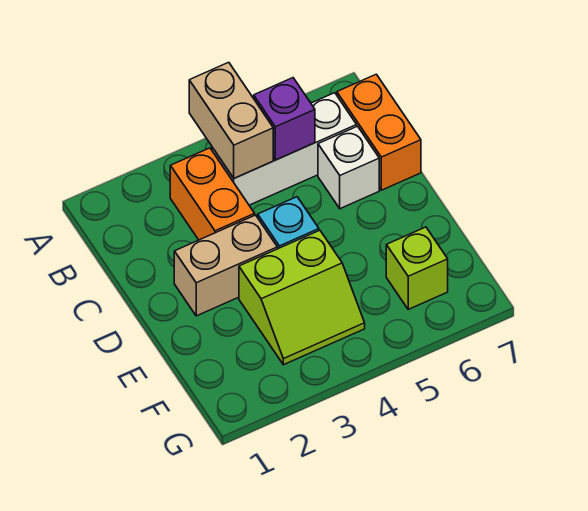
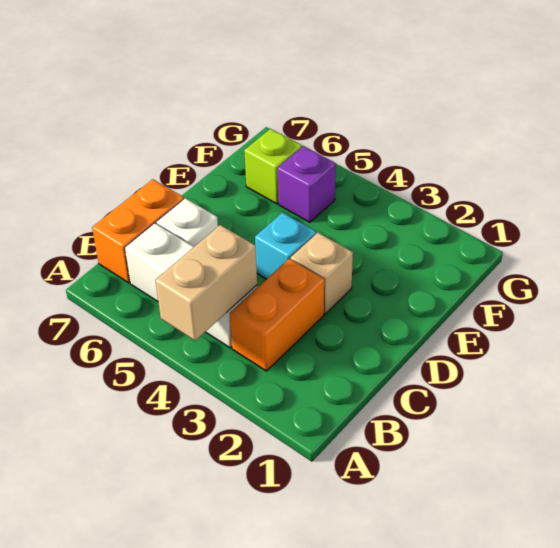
purple brick B5 level 2 -> purple brick F5 level 1
tan brick D2:D3 level 1 -> tan brick D3 level 1
lime slope E3:F4 level 1 top E -> none

